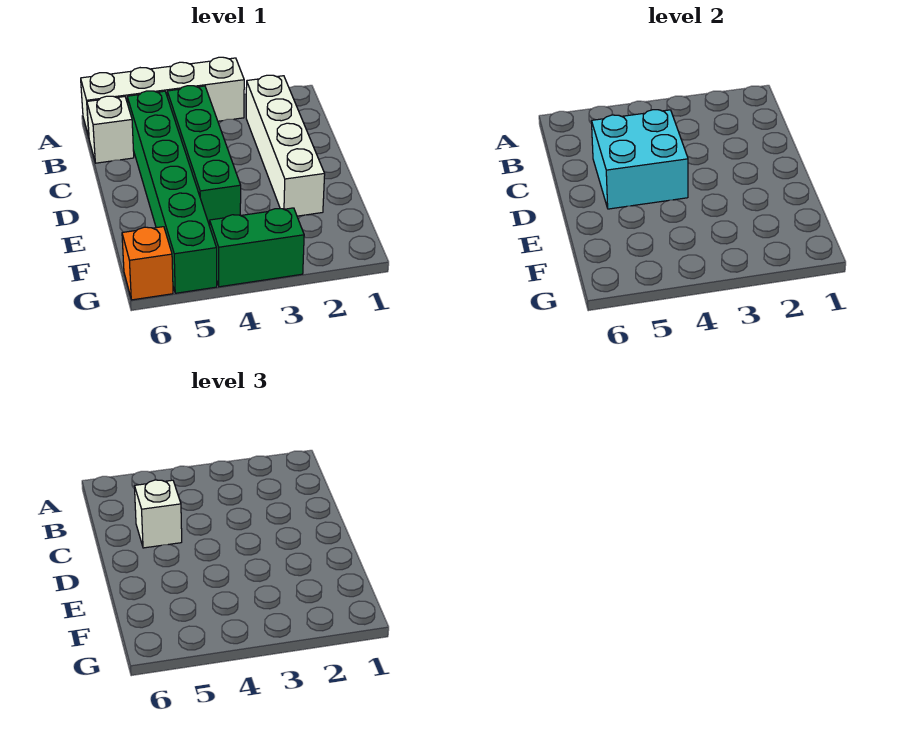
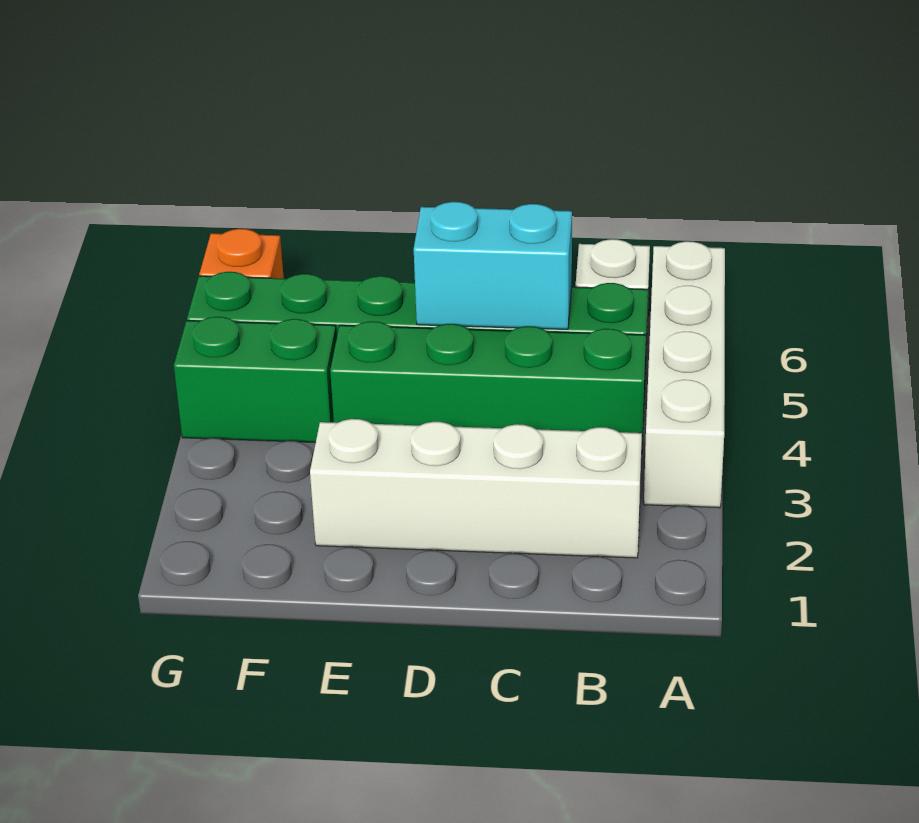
cyan brick C4:D5 level 2 -> cyan brick C5:D5 level 2
white brick C5 level 3 -> none
green brick G3:G4 level 1 -> green brick F4:G4 level 1

